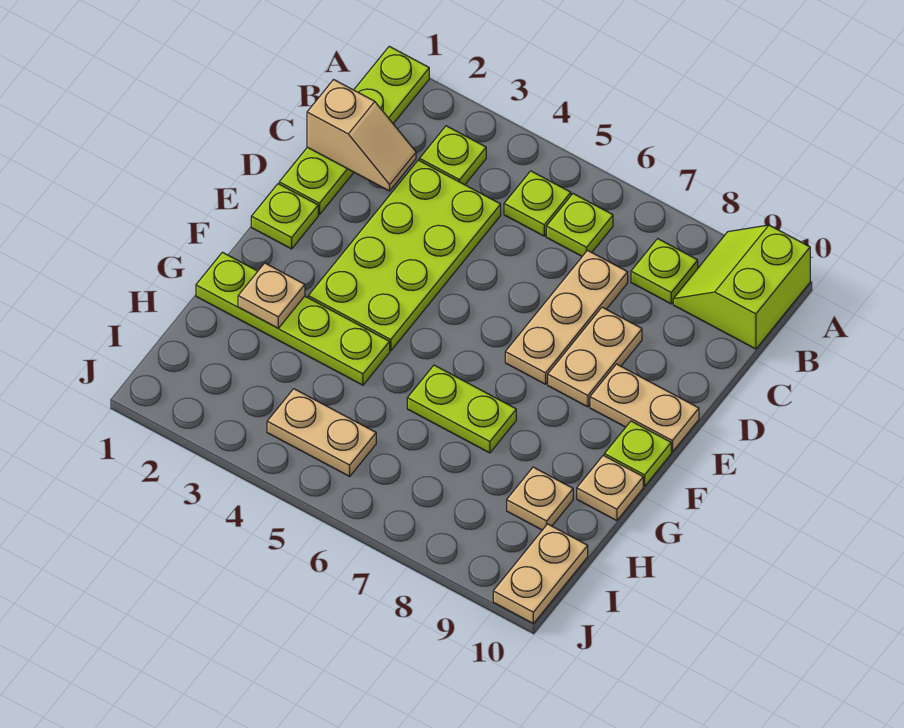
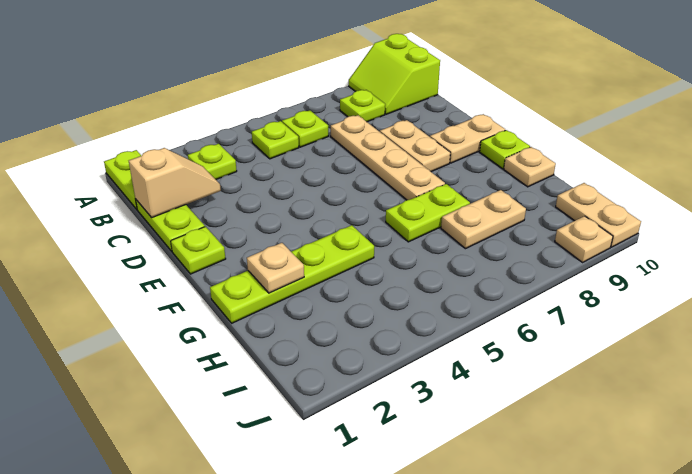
lime plate C3:F4 level 1 -> none
tan plate C7:E7 level 1 -> tan plate C7:F7 level 1
tan plate H9 level 1 -> tan plate J9 level 1
tan plate I4:I5 level 1 -> tan plate H7:H8 level 1

